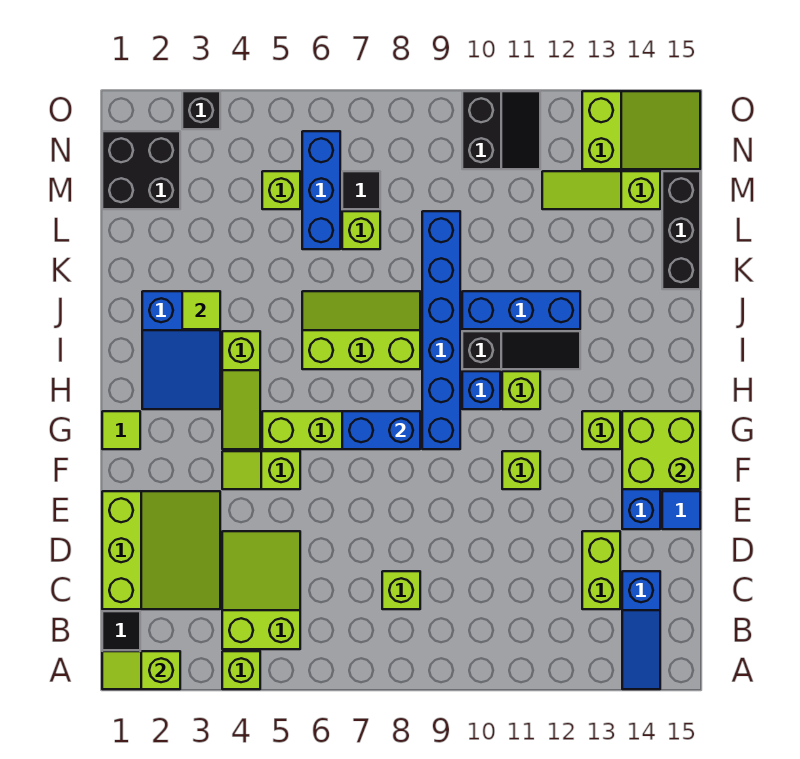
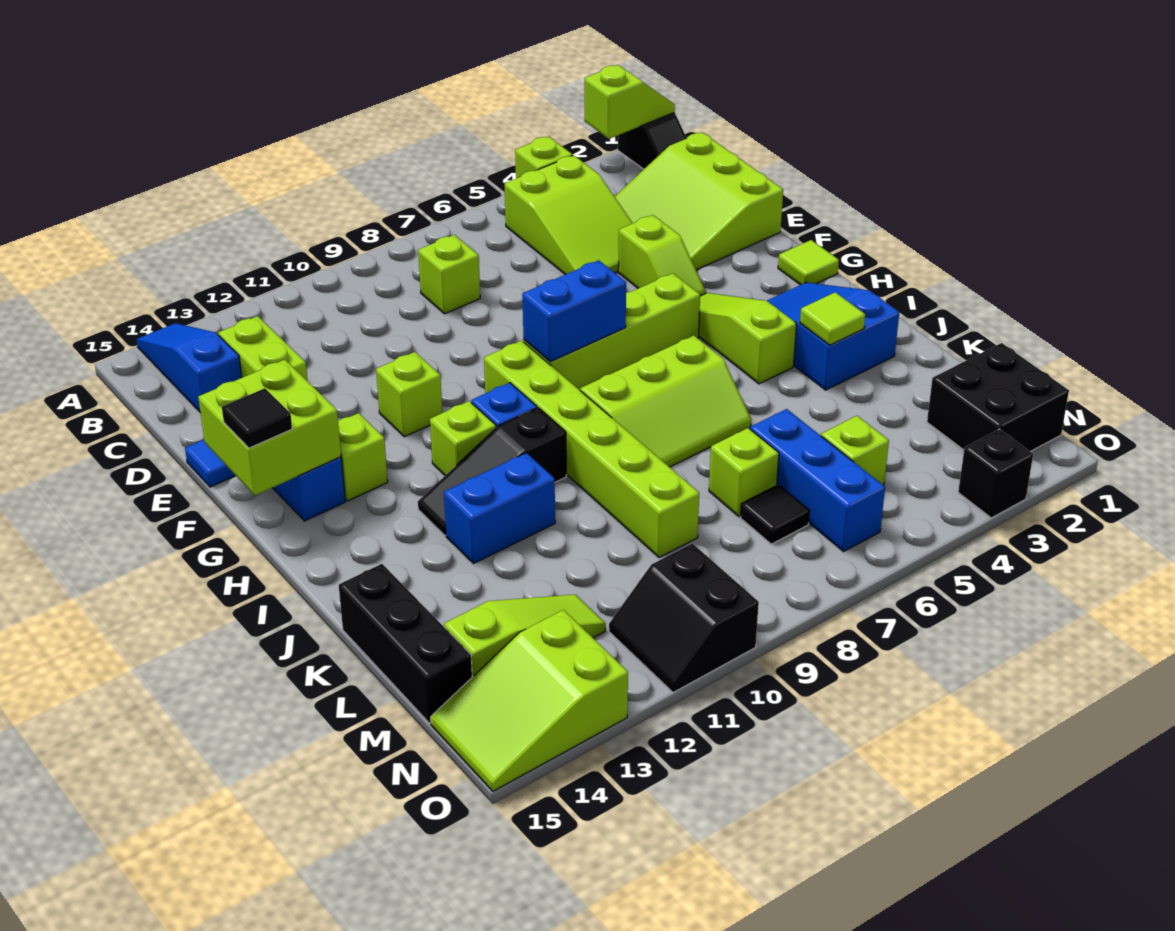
lime slope F4:F5 level 1 top 5 -> lime slope E4:F4 level 1 top E
blue brick G9:L9 level 1 -> lime brick G9:L9 level 1
none -> black tile G15 level 3
blue brick J10:J12 level 1 -> blue brick J11:J12 level 1

